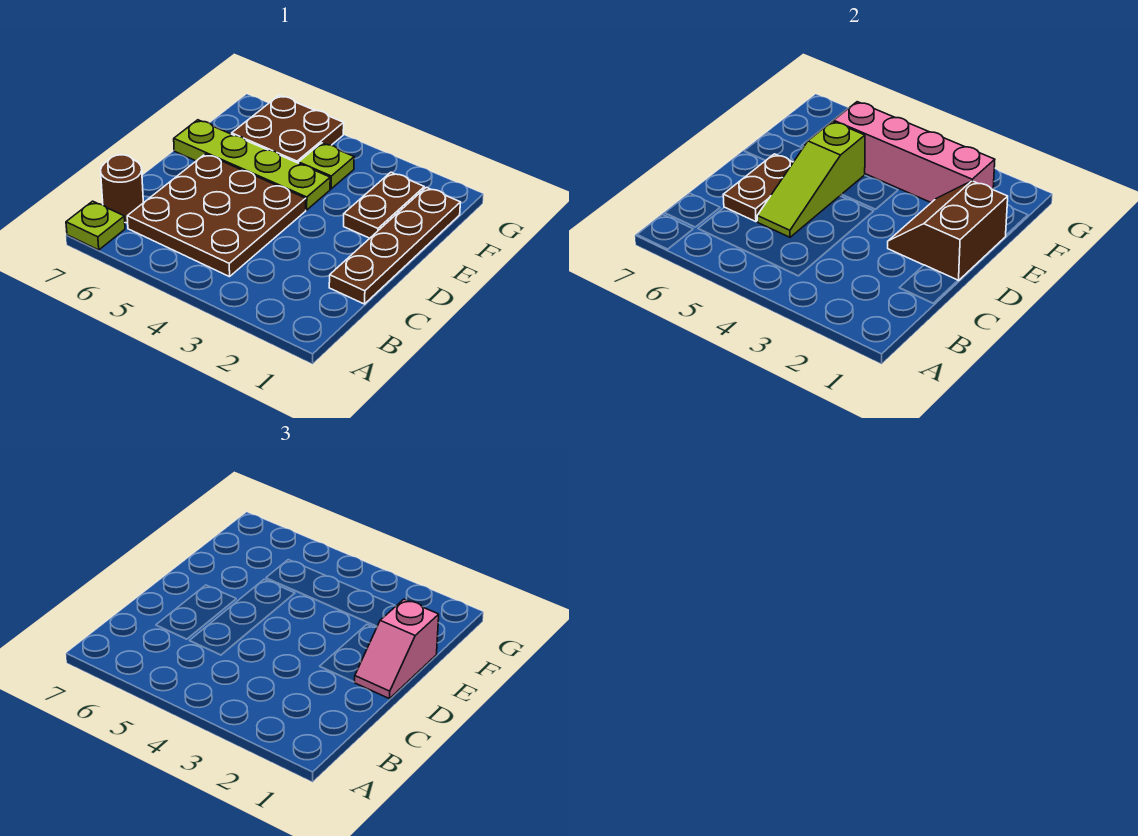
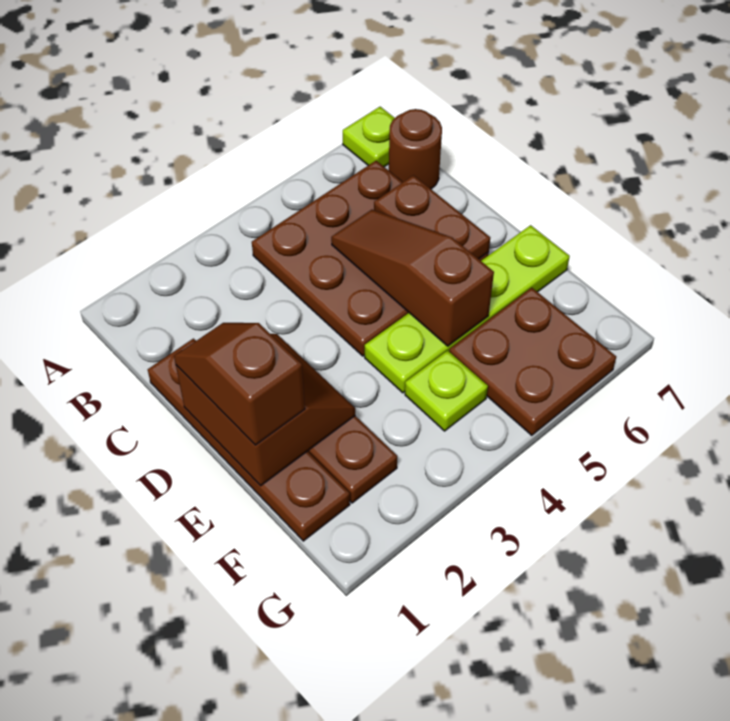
lime slope C5:E5 level 2 top E -> brown slope C5:E5 level 2 top E
pink slope D1:E1 level 3 top E -> brown slope D1:E1 level 3 top E
pink brick F2:F5 level 2 -> none

